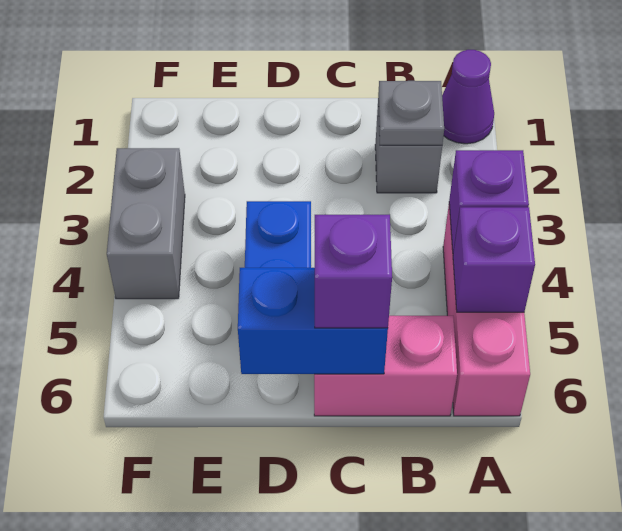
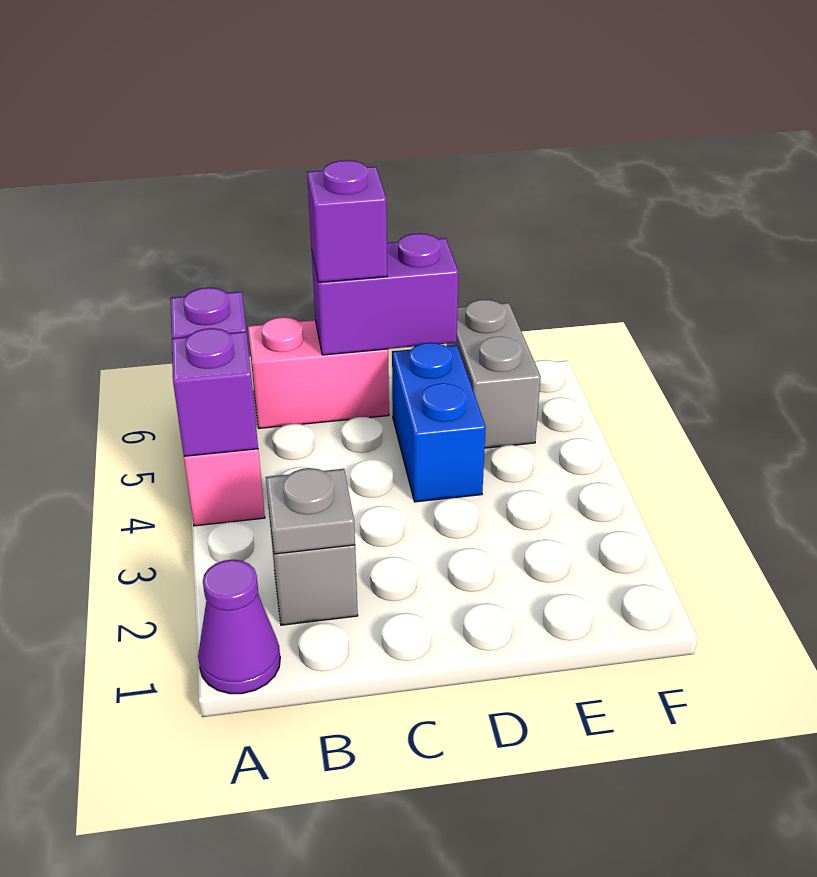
blue brick C6:D6 level 2 -> purple brick C6:D6 level 2
grey brick F3:F4 level 1 -> grey brick E5:E6 level 1

